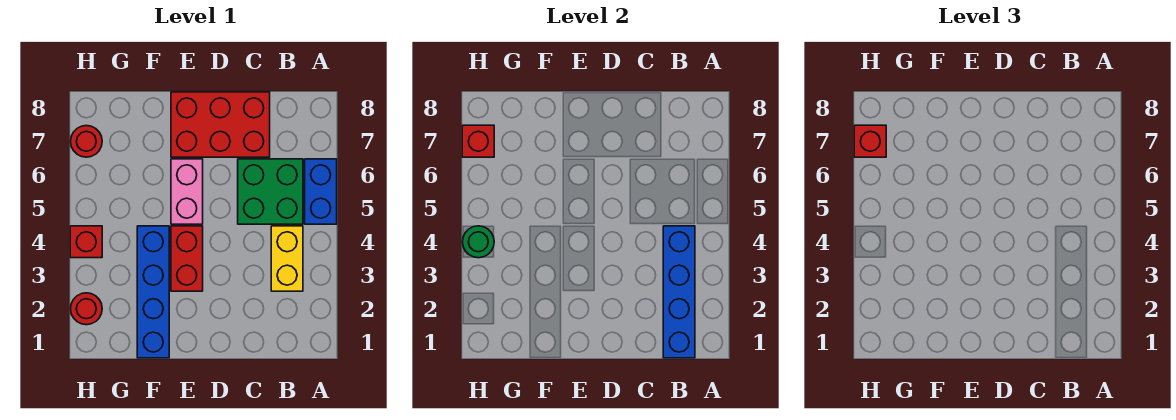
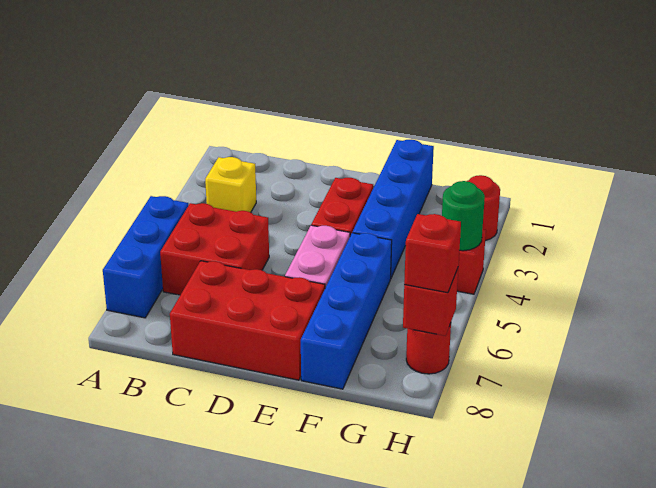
blue brick A5:A6 level 1 -> blue brick A5:A7 level 1
blue brick B1:B4 level 2 -> blue brick F5:F8 level 1
yellow brick B3:B4 level 1 -> yellow brick B3 level 1
green brick B5:C6 level 1 -> red brick B5:C6 level 1

